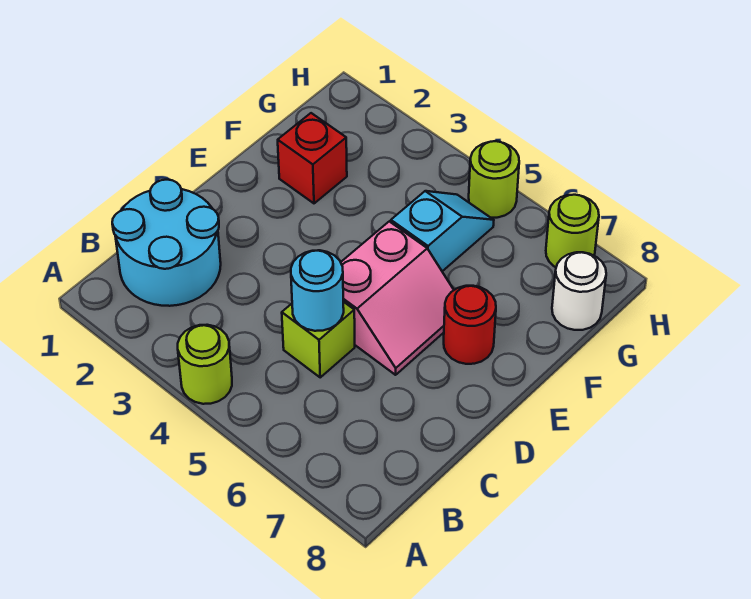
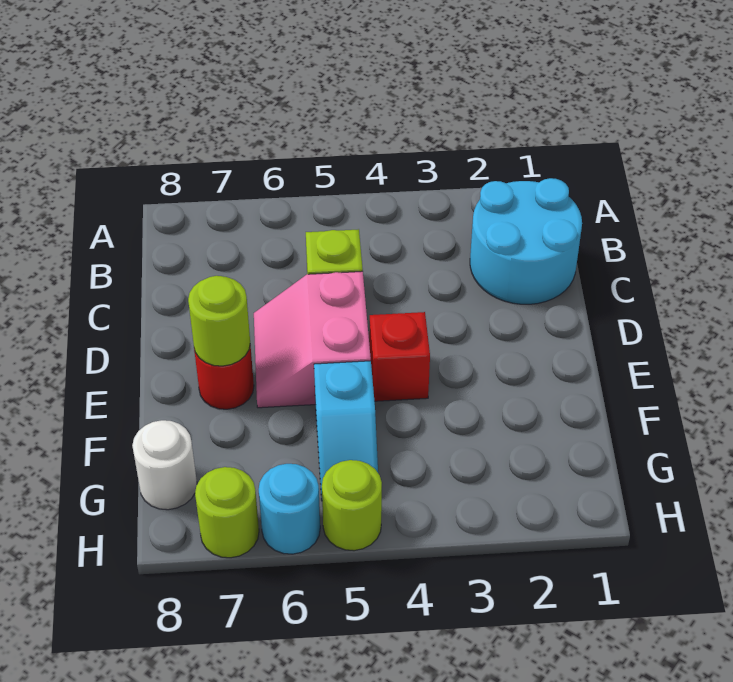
lime round brick A4 level 1 -> lime round brick E7 level 2
cyan round brick C5 level 2 -> cyan round brick H6 level 1
red brick F2 level 1 -> red brick E4 level 1

